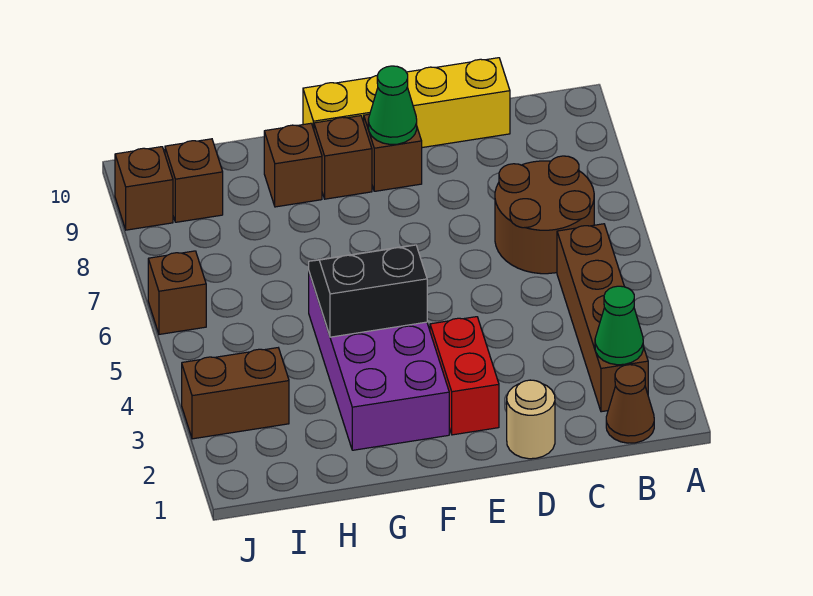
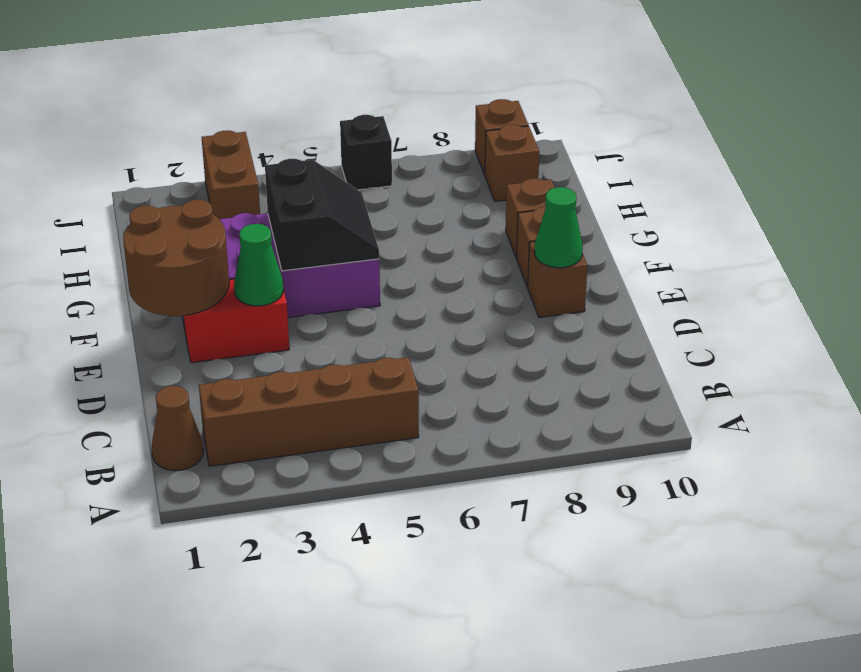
green cone B2 level 2 -> green cone E3 level 2
brown round brick B6:C7 level 1 -> brown round brick E1:F2 level 2
yellow brick C10:F10 level 1 -> none
tan round brick D1 level 1 -> none
brown brick J6 level 1 -> black brick J6 level 1

